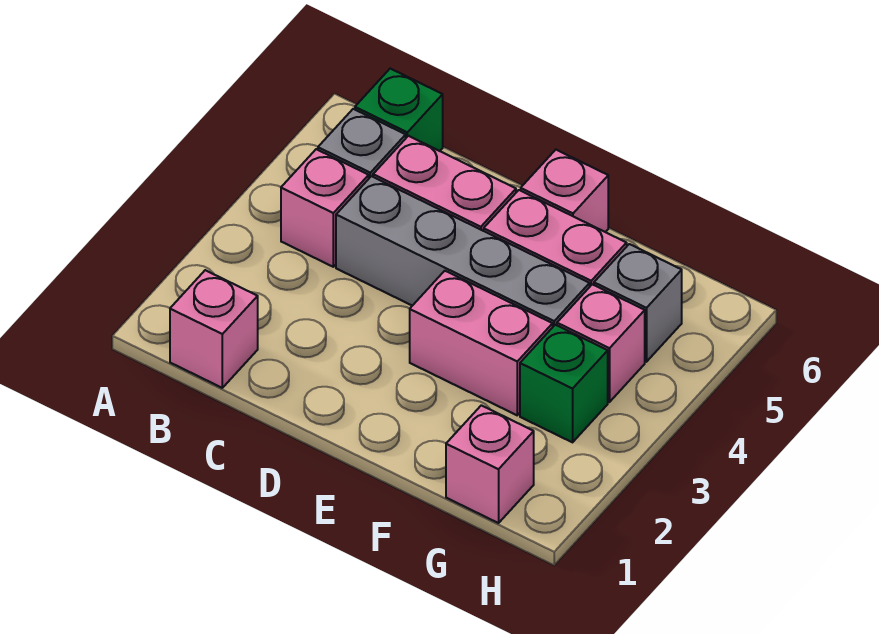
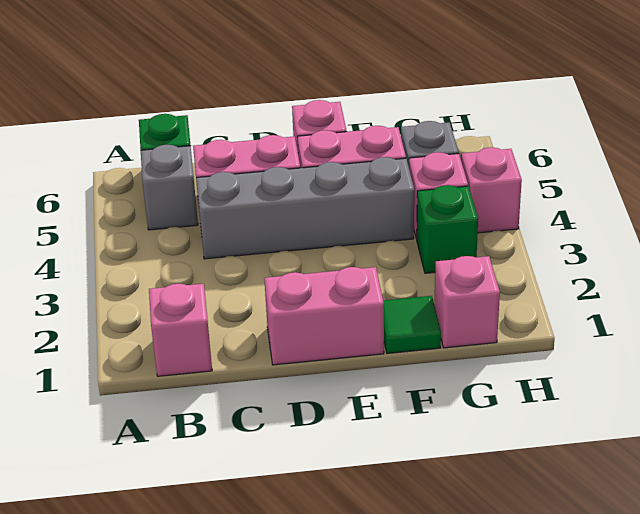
pink brick B4 level 1 -> pink brick H4 level 1
pink brick E3:F3 level 1 -> pink brick D1:E1 level 1
none -> green tile F1 level 1

